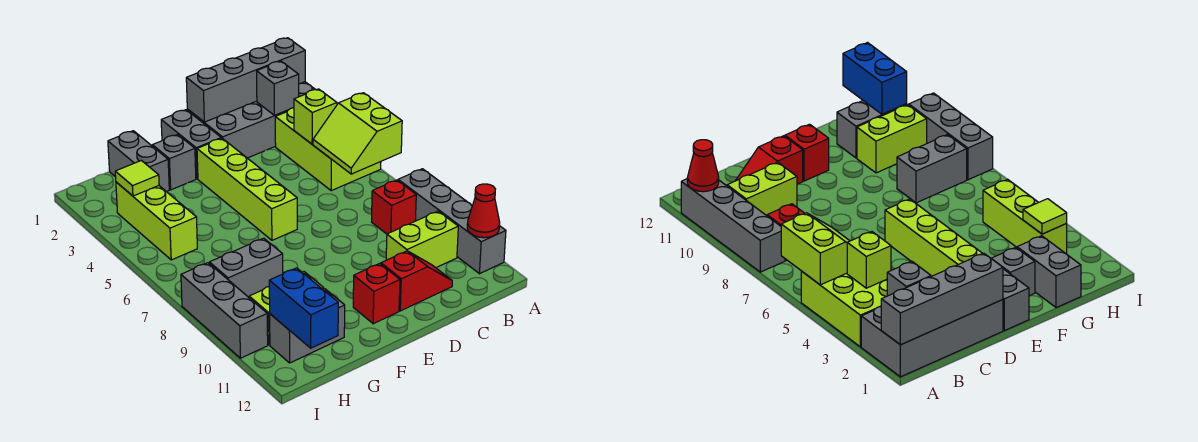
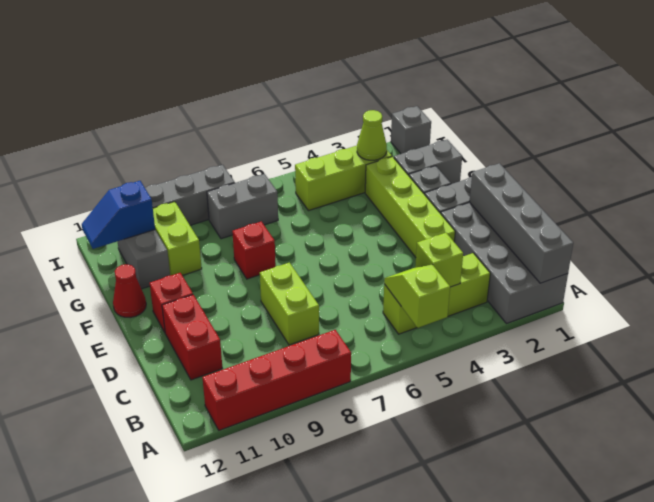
lime brick A3:B5 level 1 -> lime brick B3:B5 level 1
lime slope A5:B6 level 2 top A -> lime slope A5:B5 level 2 top A
grey brick A8:A11 level 1 -> red brick A8:A11 level 1
red cone A11 level 2 -> red cone F12 level 1
grey brick B2 level 2 -> grey brick I1 level 1
red brick B8 level 1 -> red brick F8 level 1
lime brick B10:C10 level 1 -> lime brick C8:D8 level 1
red slope C11:D11 level 1 top D -> red brick C11:D11 level 1
lime brick E3:E6 level 1 -> lime brick D3:G3 level 1
grey brick G8:H8 level 1 -> grey brick H7:H8 level 1
lime tile H3 level 2 -> lime cone H3 level 2
blue brick H11:H12 level 2 -> blue slope H11:H12 level 2 top 11

